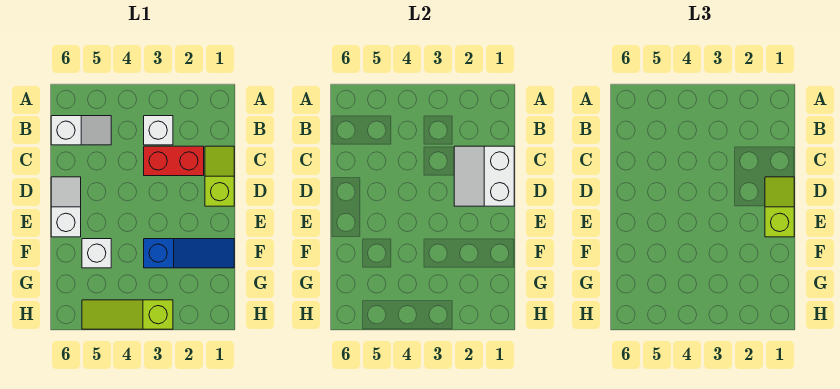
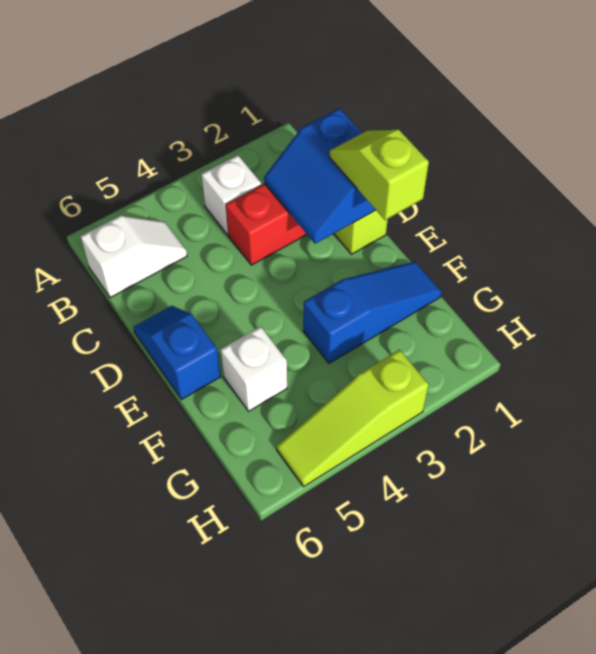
white slope C1:D2 level 2 top 1 -> blue slope C1:D2 level 2 top 1
white slope D6:E6 level 1 top E -> blue slope D6:E6 level 1 top E

